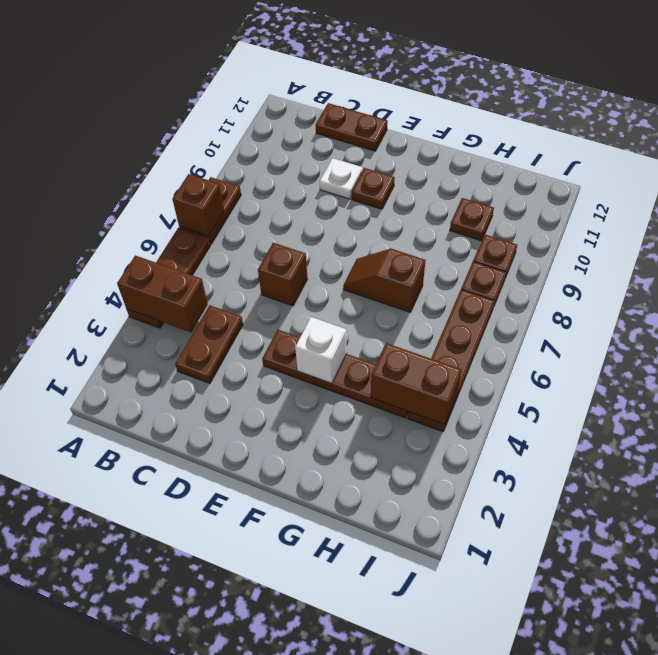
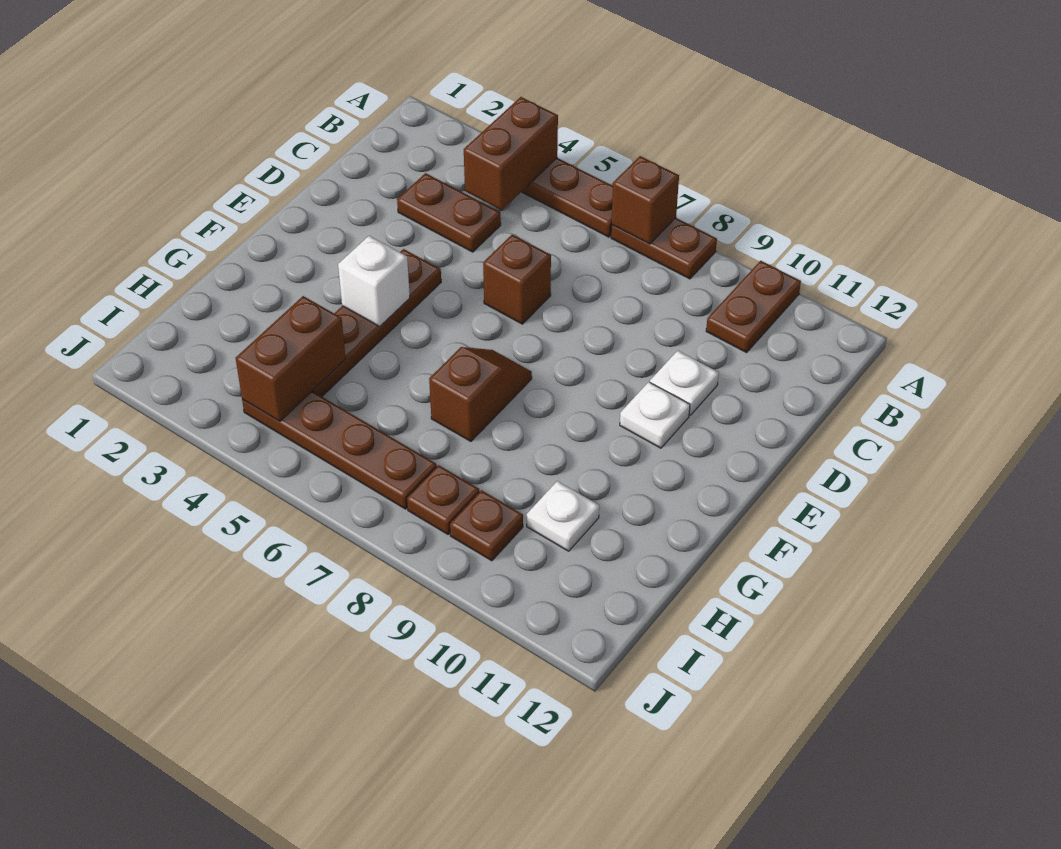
brown plate C12:D12 level 1 -> brown plate A10:B10 level 1
brown plate E10 level 1 -> white plate E10 level 1
brown plate H10 level 1 -> white plate H10 level 1

